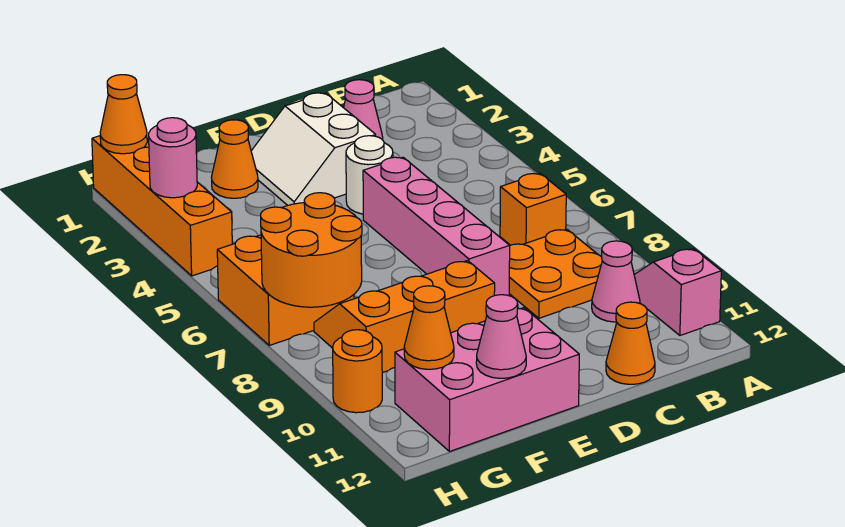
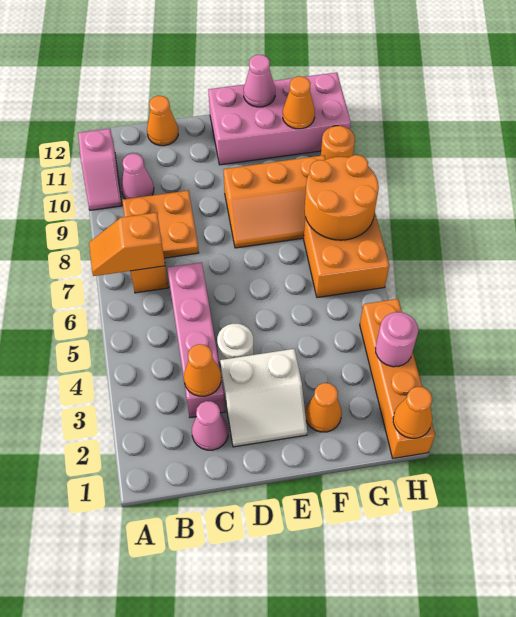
none -> orange slope A7:B7 level 2 top B
none -> orange cone C3 level 2
white slope D2:E3 level 1 top D -> white slope D2:E3 level 1 top 3
pink brick D5:D8 level 1 -> pink brick C3:C6 level 1
pink brick E11:G12 level 1 -> pink brick E11:H12 level 1

